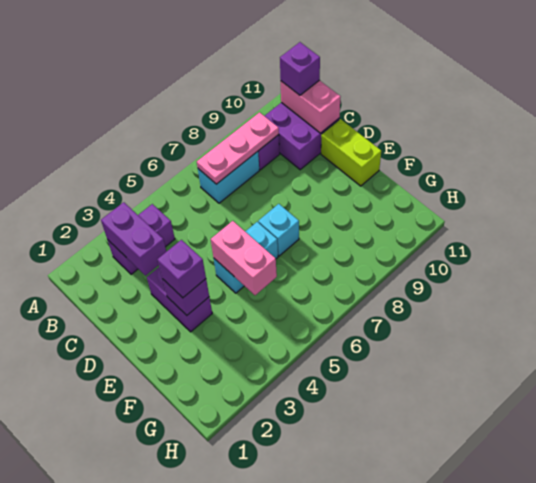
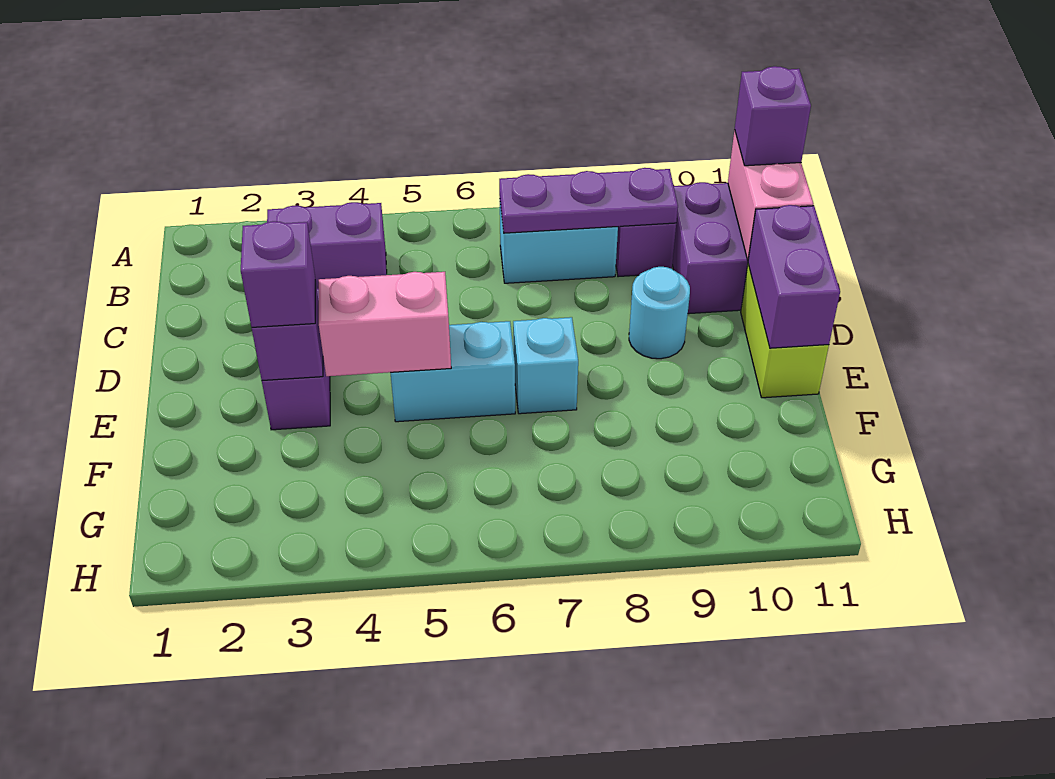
purple brick B3:C3 level 2 -> purple brick D11:E11 level 2
pink plate B7:B9 level 2 -> purple plate B7:B9 level 2
none -> cyan round brick D9 level 1
pink brick E5:F5 level 2 -> pink brick E4:E5 level 2

